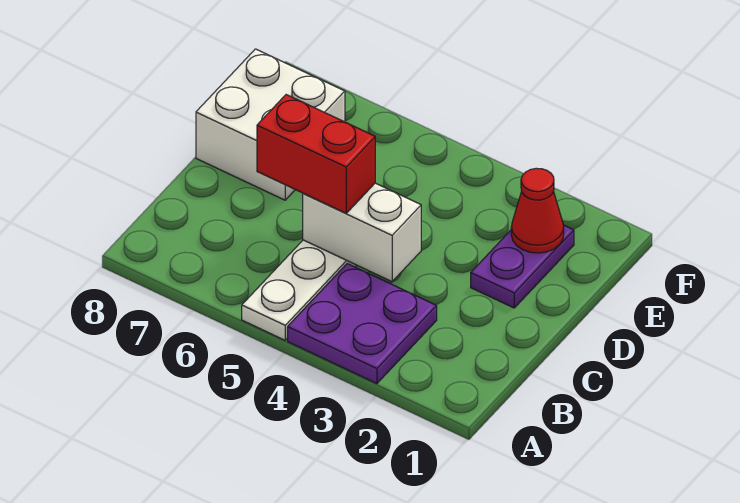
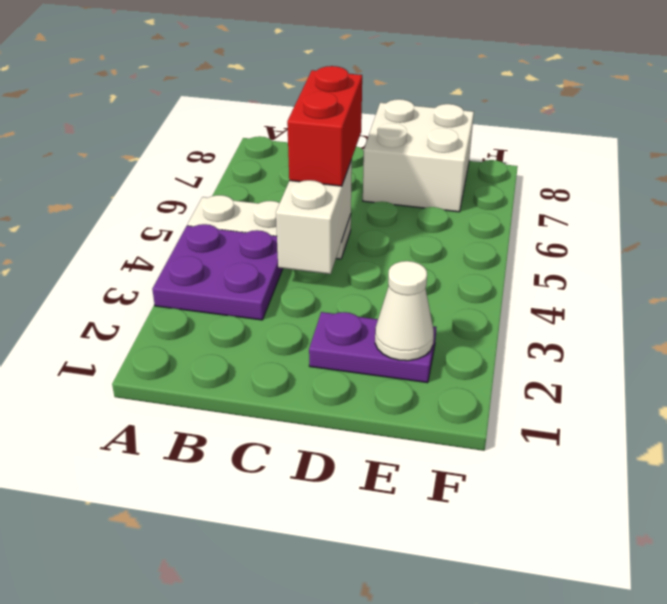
red cone E2 level 2 -> white cone E2 level 2

